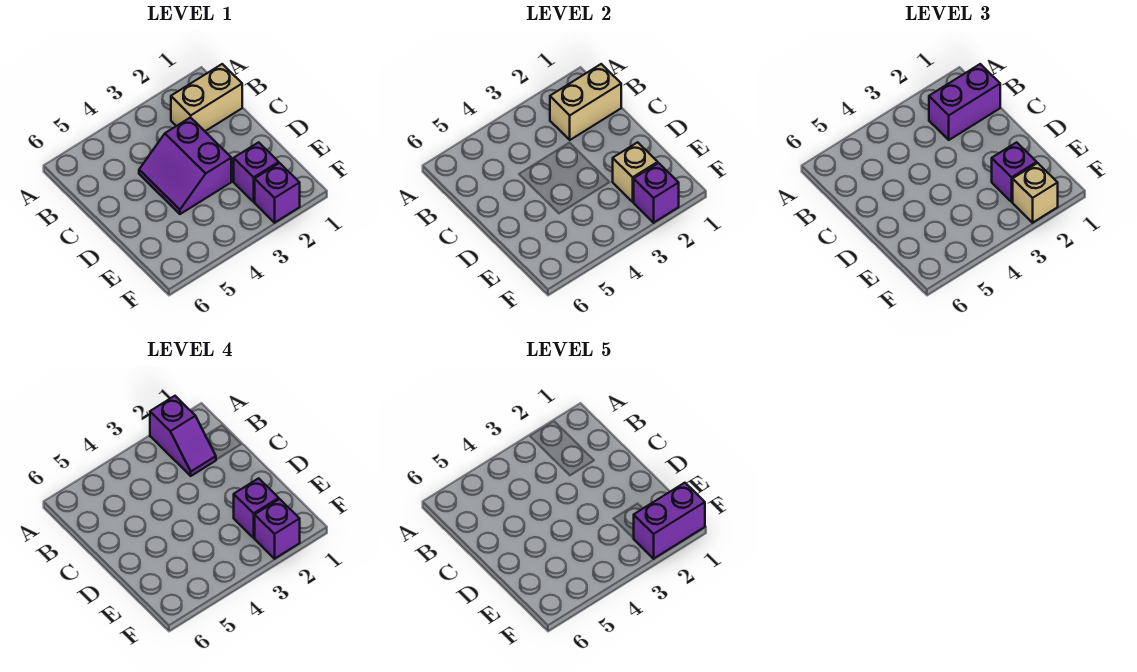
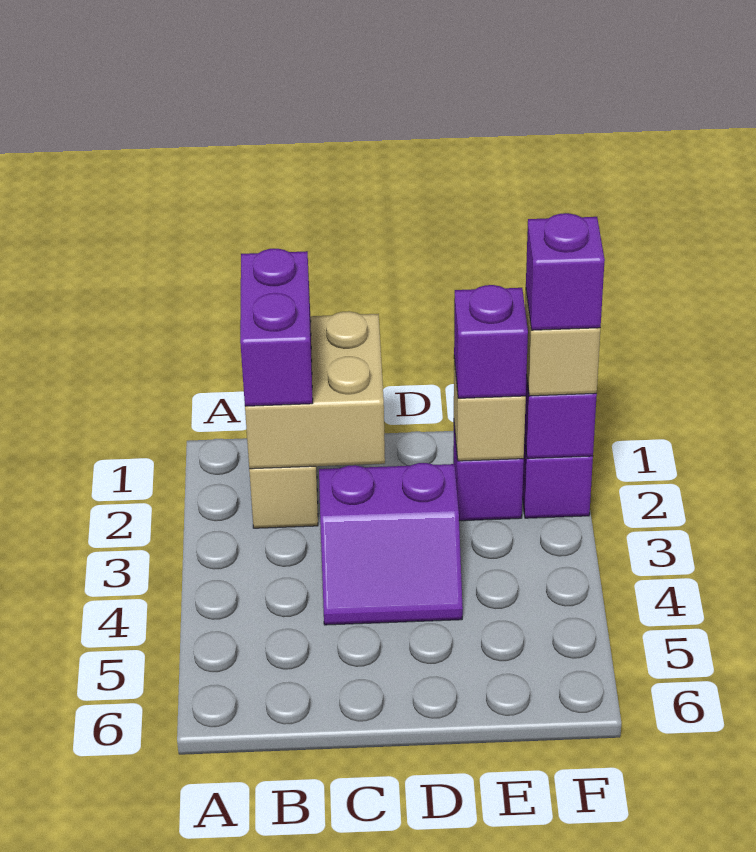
purple slope A2:B2 level 4 top A -> none
tan brick B1:B2 level 2 -> tan brick B1:C2 level 2
purple brick E2 level 4 -> none
purple brick F1:F2 level 5 -> none

